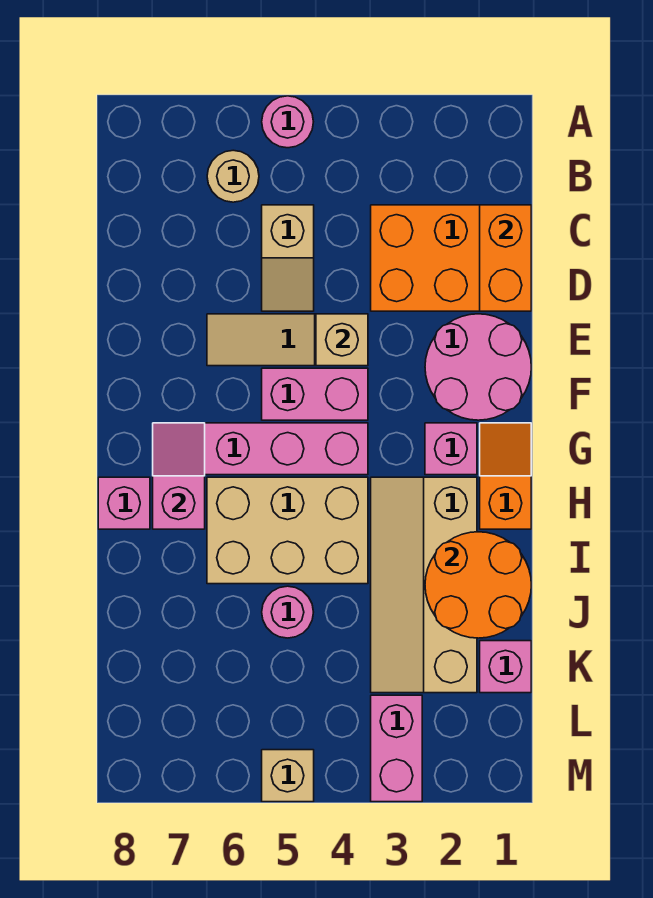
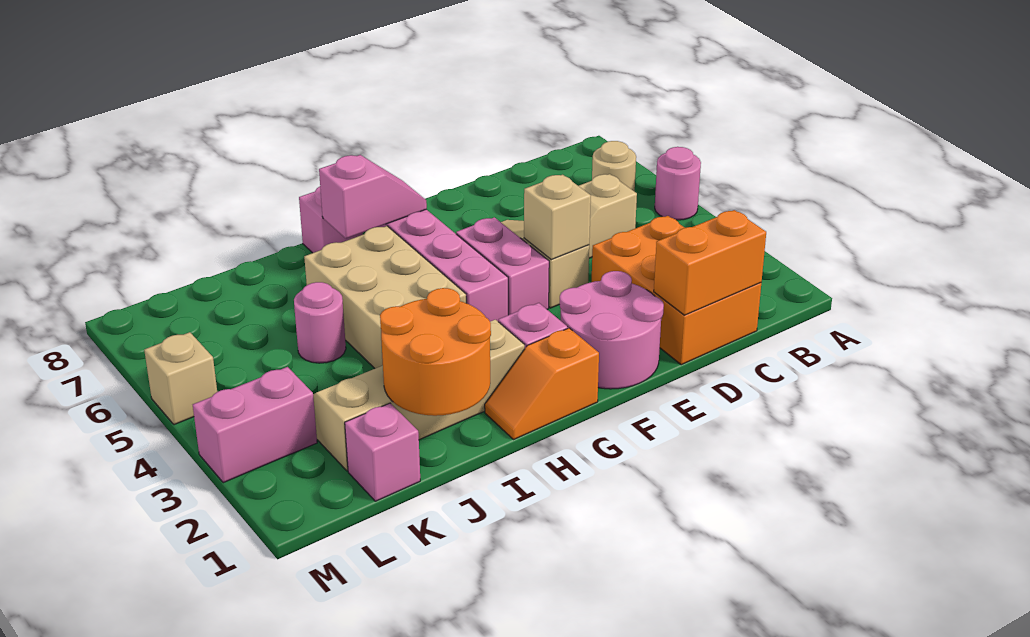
orange slope G1:H1 level 1 top H -> orange slope G1:H1 level 1 top G

